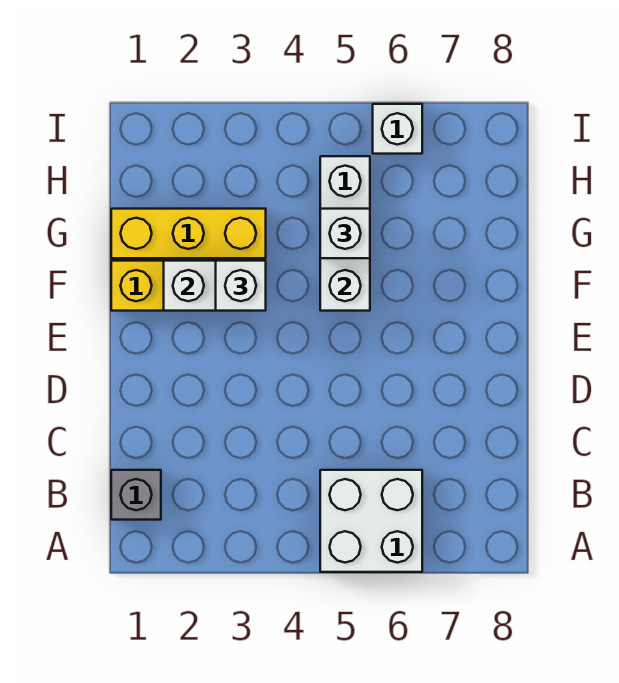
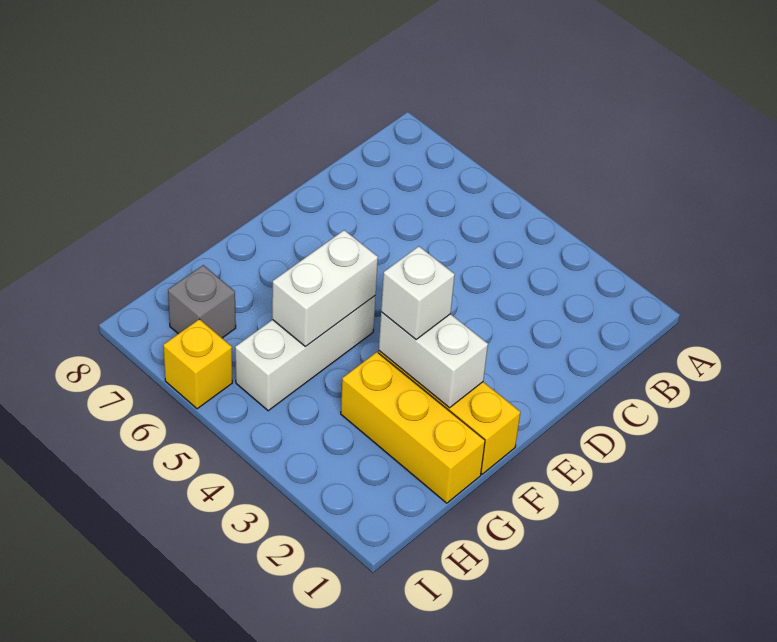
white brick A5:B6 level 1 -> none
grey brick B1 level 1 -> grey brick H7 level 1
white brick G5 level 3 -> none
white brick I6 level 1 -> yellow brick I6 level 1

